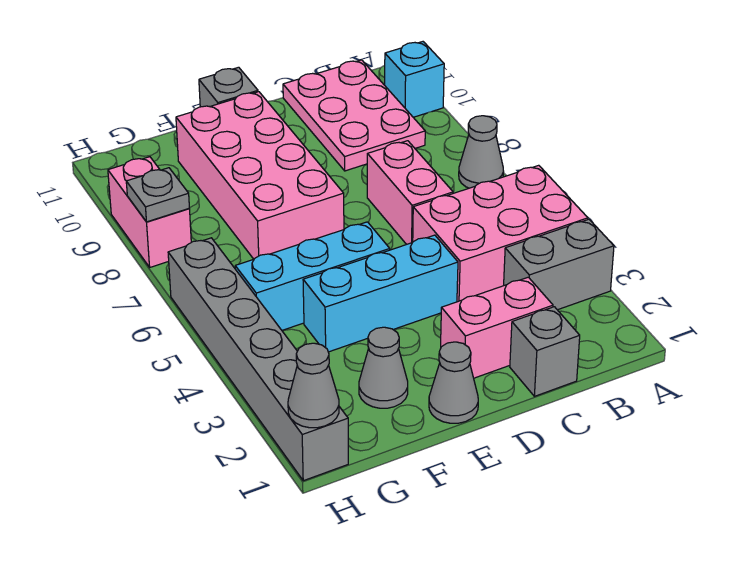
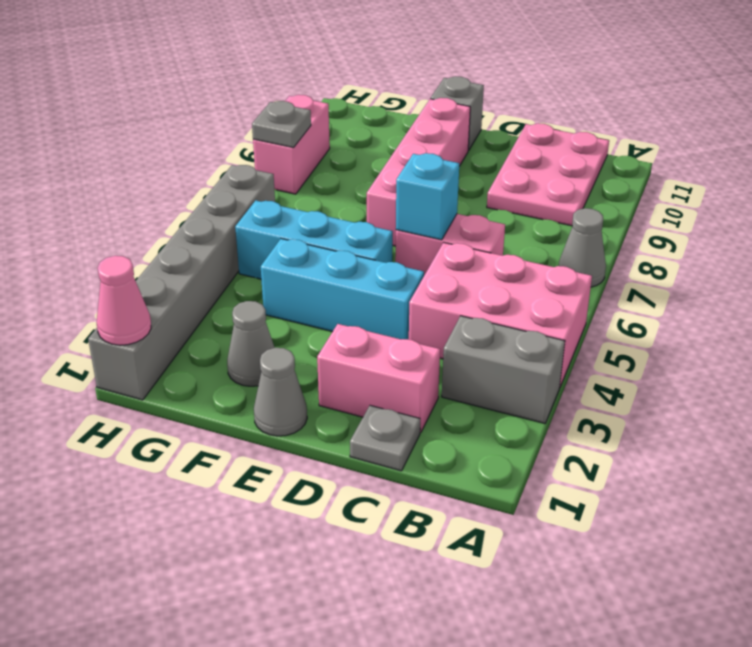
cyan brick A10 level 1 -> cyan brick D6 level 2
grey brick C1 level 1 -> grey plate C1 level 1
pink brick C6:C7 level 1 -> pink brick C6:D6 level 1
pink brick E7:F10 level 1 -> pink brick E7:E10 level 1
grey cone H1 level 2 -> pink cone H1 level 2

